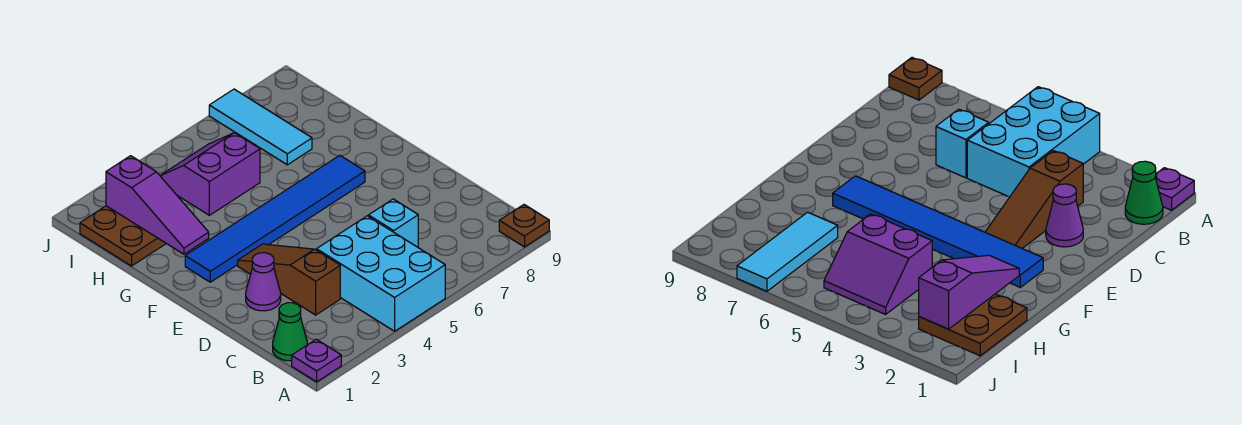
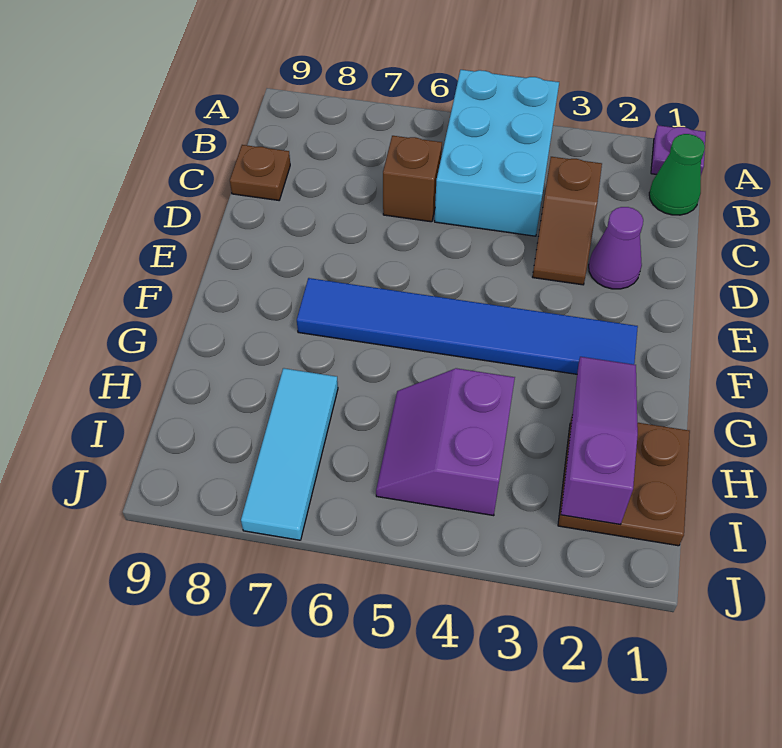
brown plate A9 level 1 -> brown plate C9 level 1
brown slope C3:E3 level 1 top C -> brown slope C3:D3 level 1 top C
cyan brick C6 level 1 -> brown brick C6 level 1
purple slope H4:I5 level 1 top H -> purple slope H4:I5 level 1 top 4

